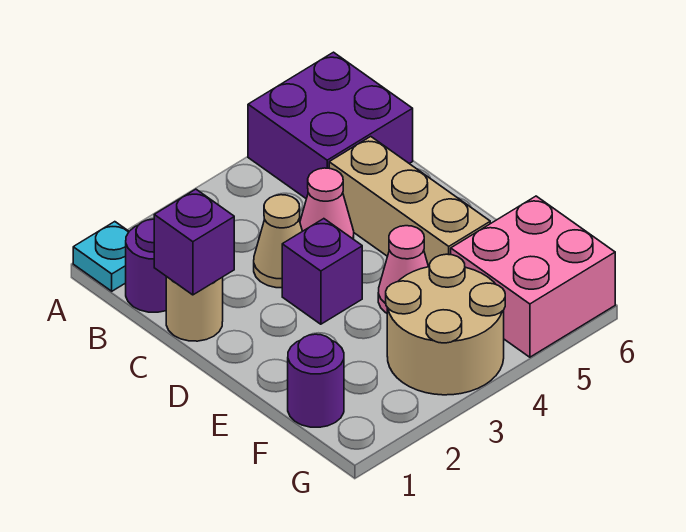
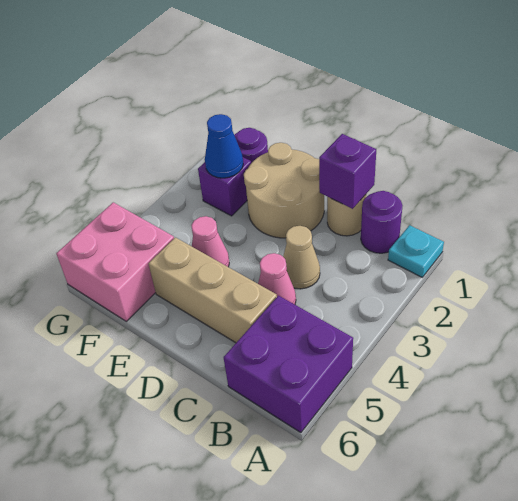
purple brick D3 level 1 -> purple brick F2 level 1
none -> blue cone F2 level 2
tan round brick F3:G4 level 1 -> tan round brick D1:E2 level 1

